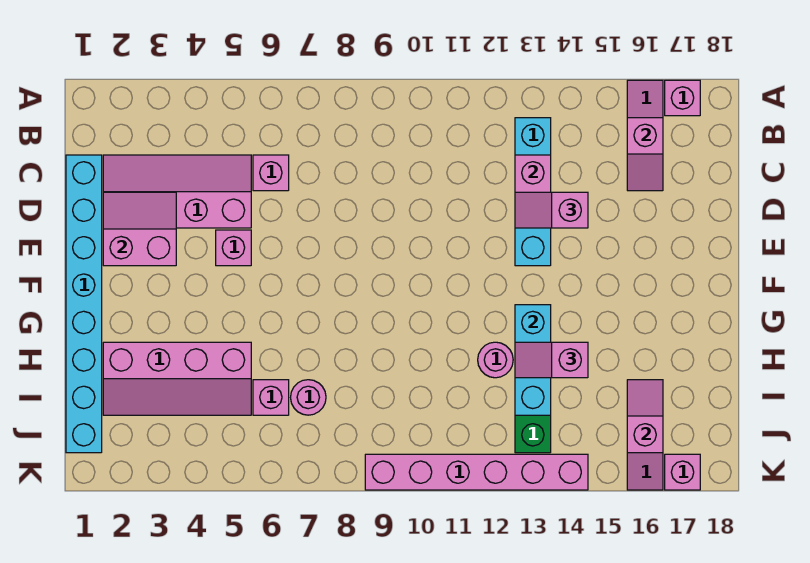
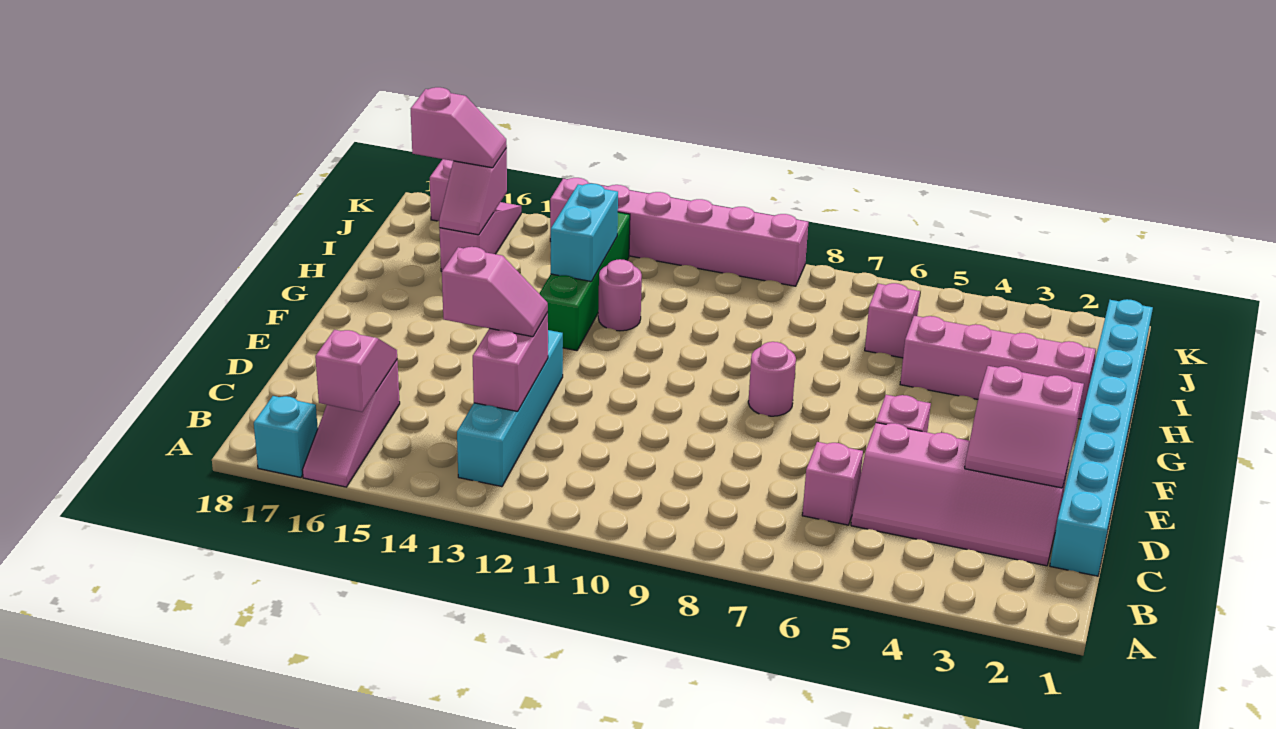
pink brick A17 level 1 -> cyan brick A17 level 1
cyan brick G13:I13 level 2 -> cyan brick H13:I13 level 2
pink slope H13:H14 level 3 top 14 -> pink slope J16:J17 level 3 top 17
pink round brick I7 level 1 -> pink round brick F8 level 1

